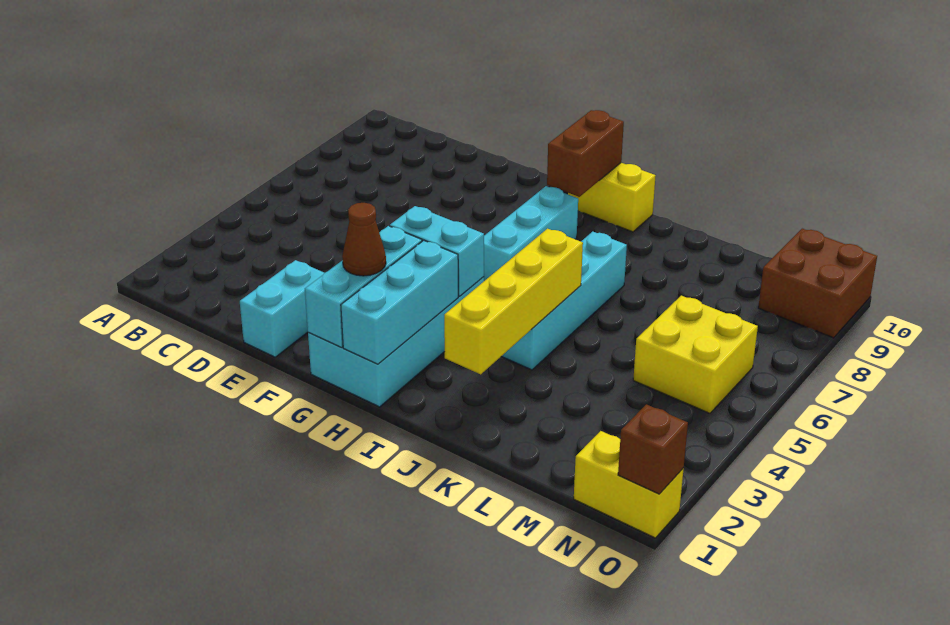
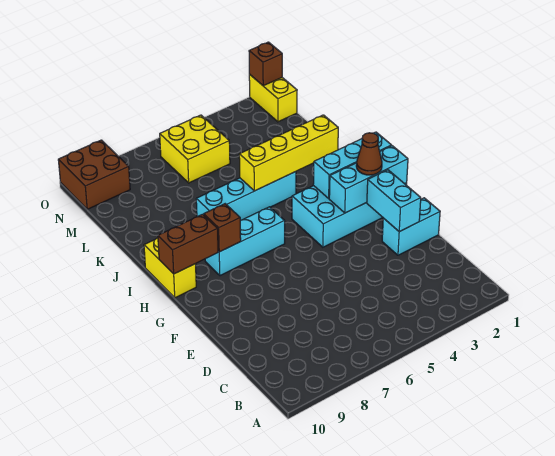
cyan brick G4:H4 level 2 -> cyan brick E2:F2 level 2
none -> brown brick H8 level 2

